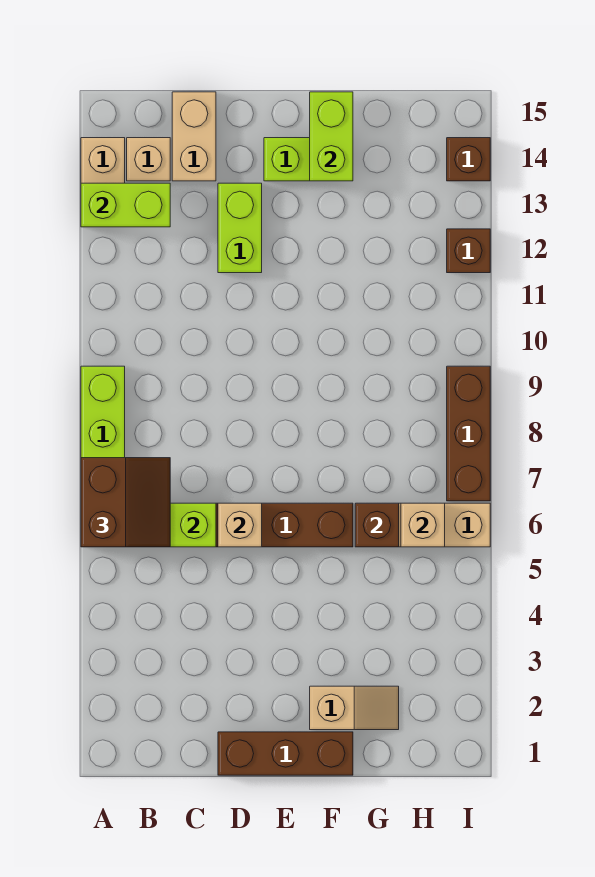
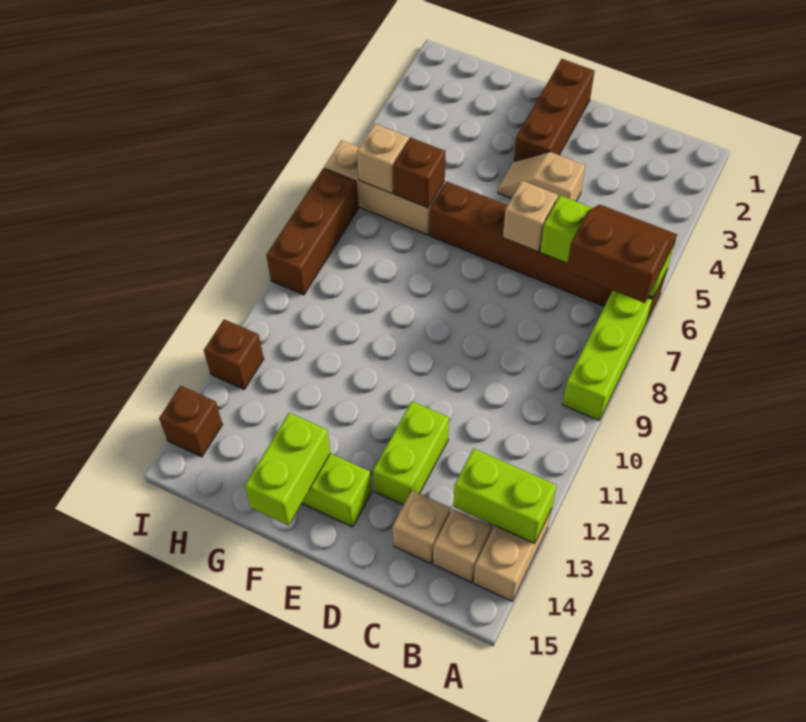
brown slope A6:B7 level 3 top A -> brown slope A6:B7 level 3 top 7
tan brick C14:C15 level 1 -> tan brick C14 level 1
brown brick D1:F1 level 1 -> brown brick E1:E3 level 1
tan slope F2:G2 level 1 top F -> tan slope D4:E4 level 1 top D

